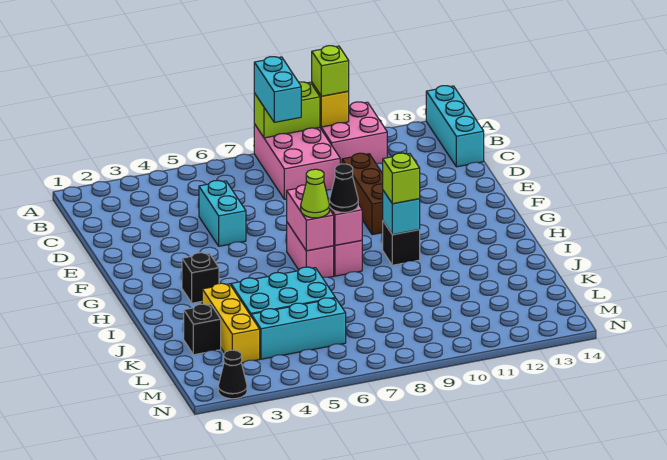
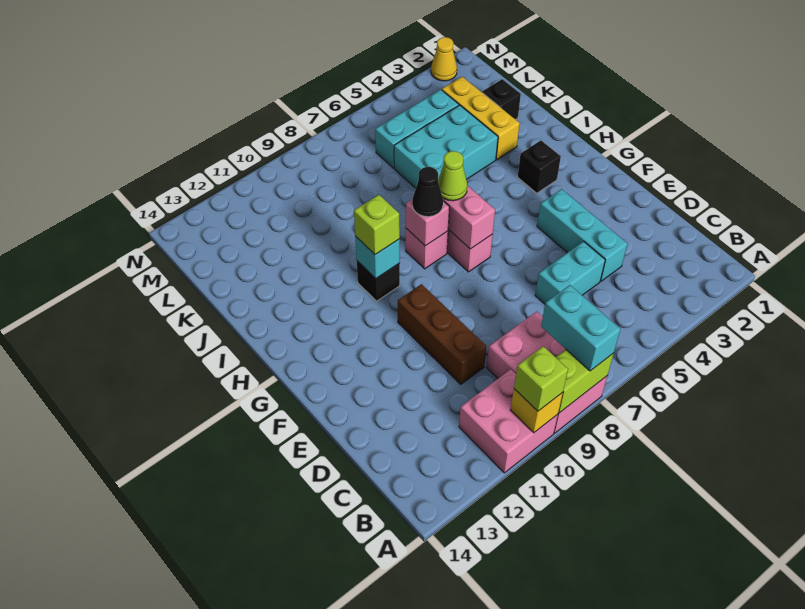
cyan brick A14:C14 level 1 -> cyan brick D4:F4 level 1
cyan brick D5:E5 level 1 -> cyan brick D5:D6 level 1
black cone N2 level 1 -> yellow cone N2 level 1

